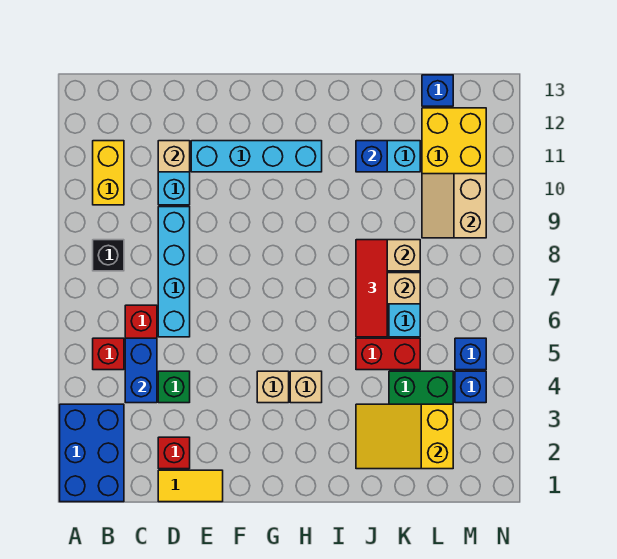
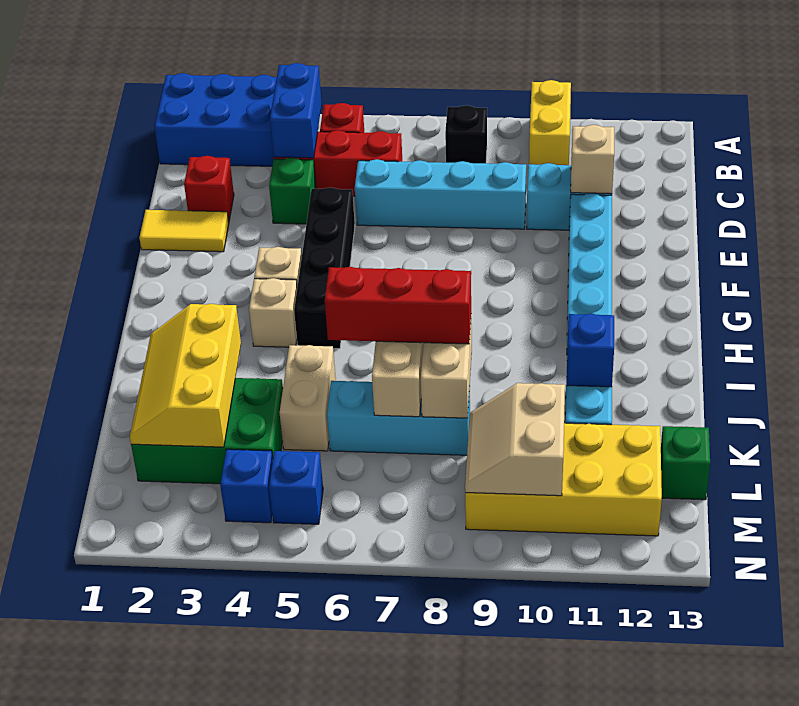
yellow brick B10:B11 level 1 -> yellow brick A10:B10 level 1
blue brick C4:C5 level 2 -> blue brick B4:C4 level 2
yellow tile D1:E1 level 1 -> yellow tile E1:E2 level 1
none -> black brick E5:H5 level 1
yellow slope J2:L3 level 2 top L -> yellow slope J2:L3 level 2 top 3
red brick J5:K5 level 1 -> tan brick J5:K5 level 1
red tile J6:J8 level 3 -> red brick J6:J8 level 3
tan slope L9:M10 level 2 top M -> tan slope L9:M10 level 2 top 10
blue brick L13 level 1 -> green brick L13 level 1

